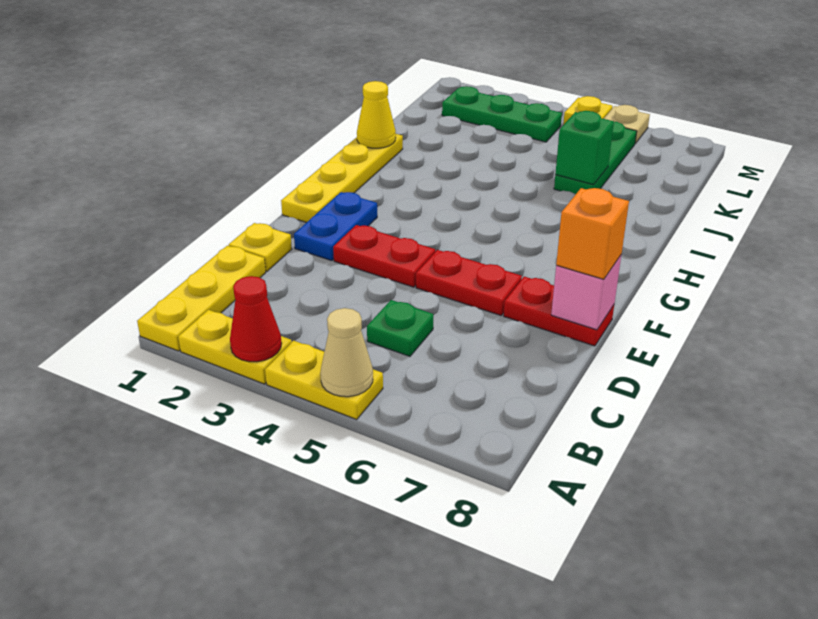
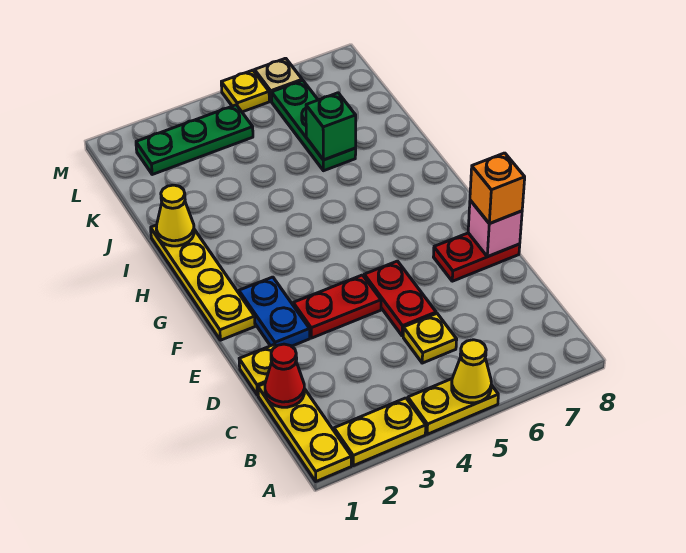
red cone A3 level 2 -> red cone C1 level 2
tan cone A5 level 2 -> yellow cone A5 level 2
green plate C5 level 1 -> yellow plate C5 level 1
red plate E5:E6 level 1 -> red plate D5:E5 level 1

